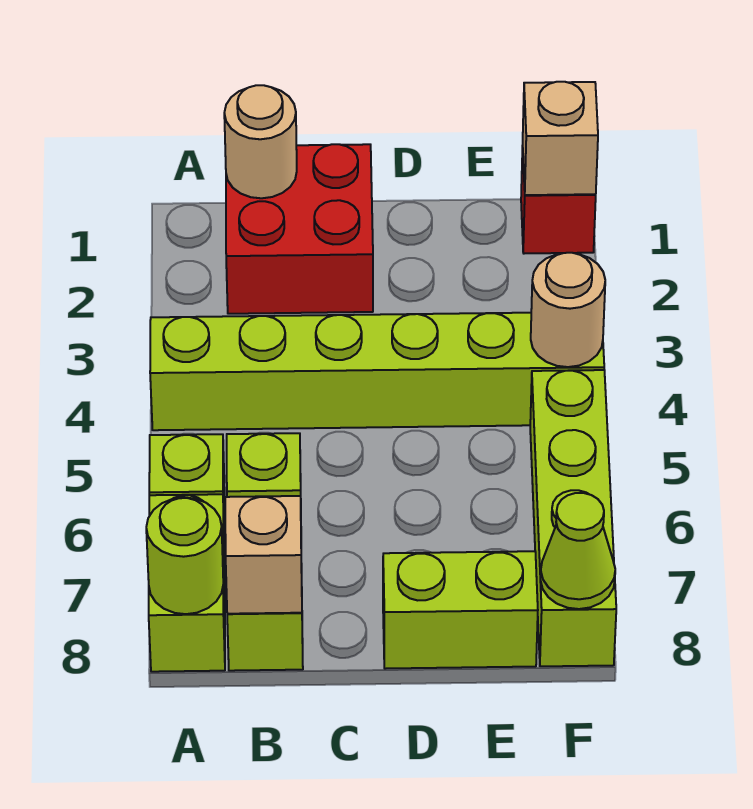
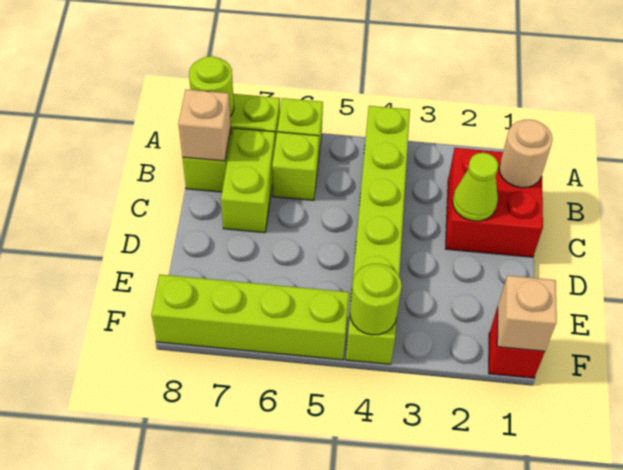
lime brick D8:E8 level 1 -> lime brick B7:C7 level 1
tan round brick F4 level 2 -> lime round brick F4 level 2
lime cone F8 level 2 -> lime cone C2 level 2

